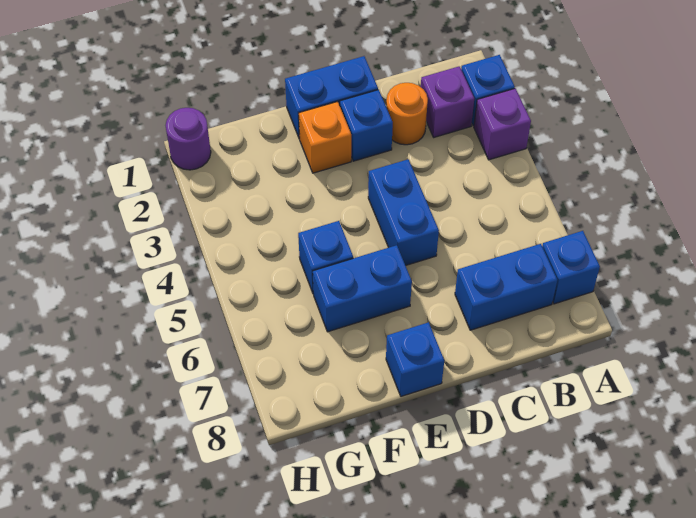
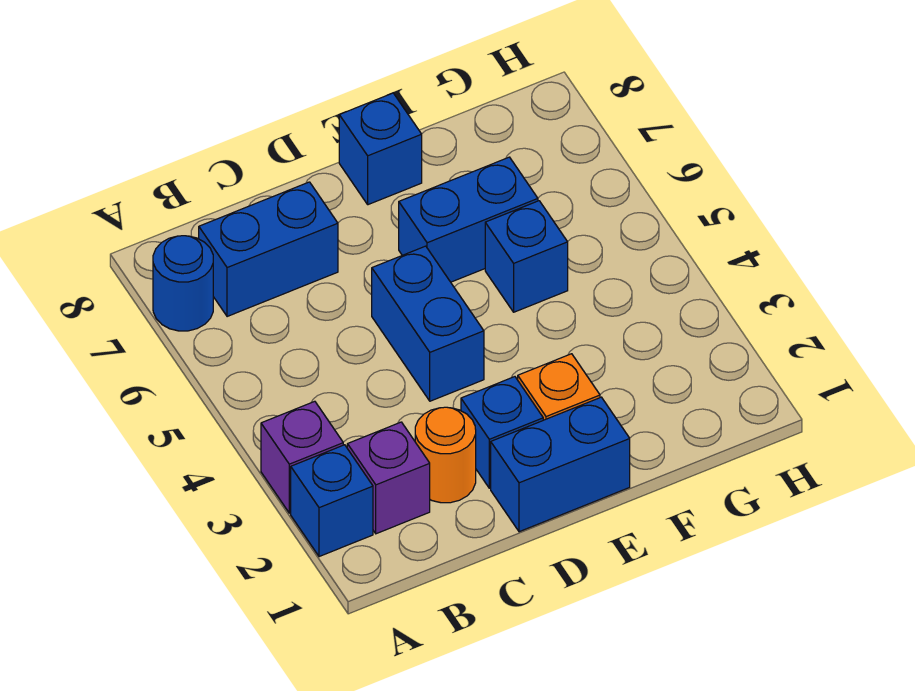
blue brick A7 level 1 -> blue round brick A7 level 1
purple round brick H1 level 1 -> none

